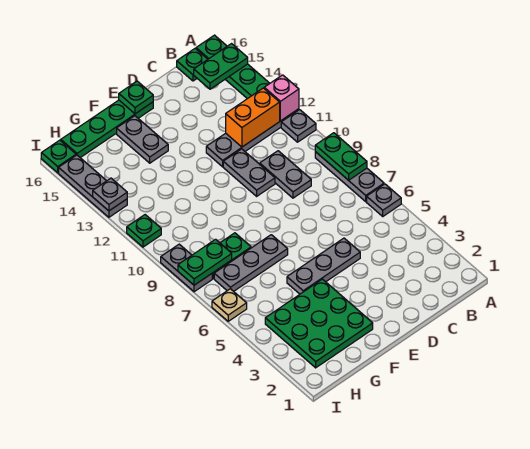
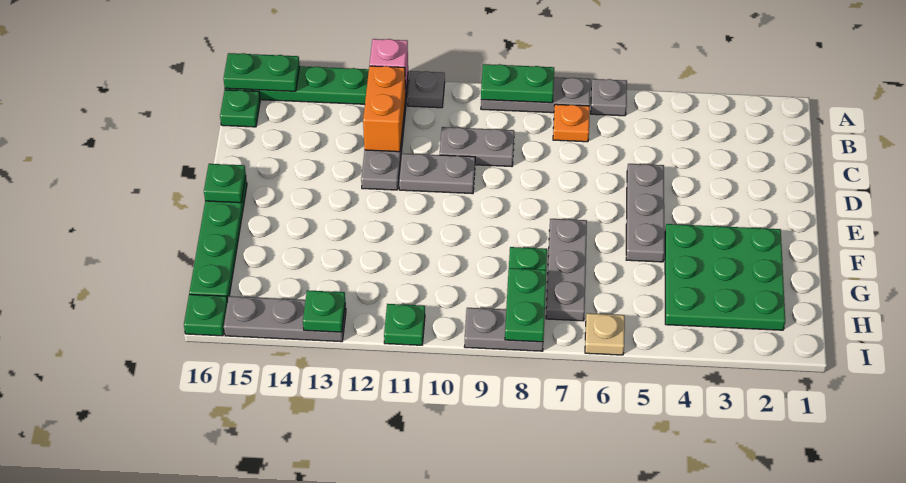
green plate A15:B15 level 2 -> green plate A15:A16 level 2
none -> orange plate B7 level 1
grey plate F14:F15 level 1 -> none
grey plate I13 level 2 -> green plate I13 level 2

